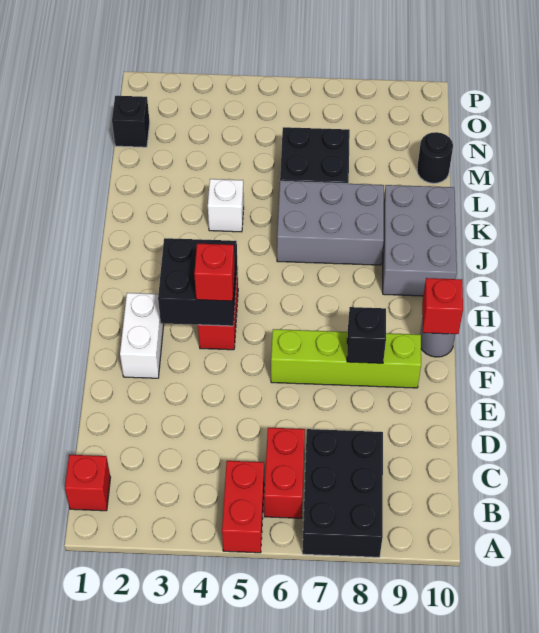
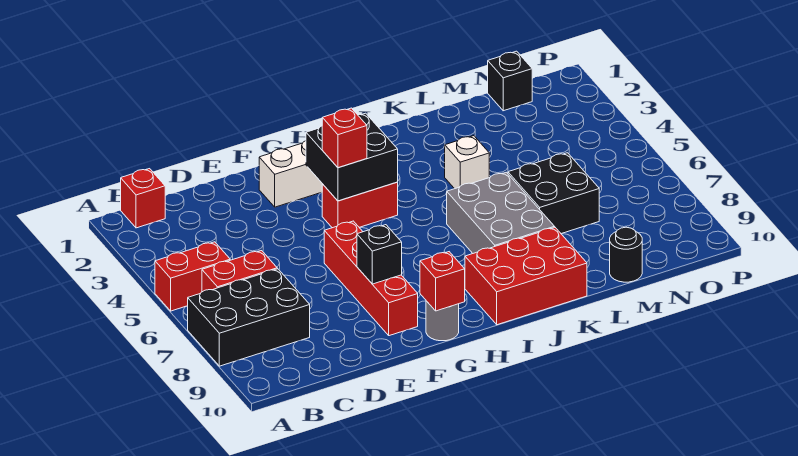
lime brick F6:F9 level 1 -> red brick F6:F9 level 1
grey brick I9:K10 level 1 -> red brick I9:K10 level 1

